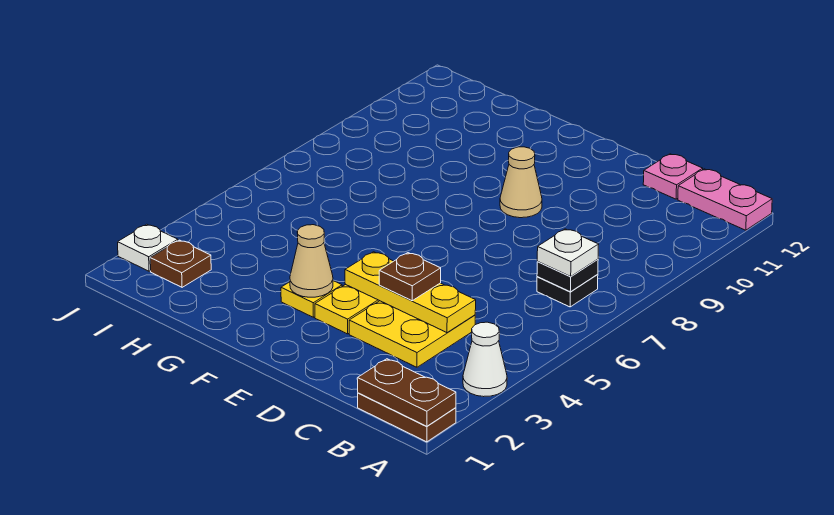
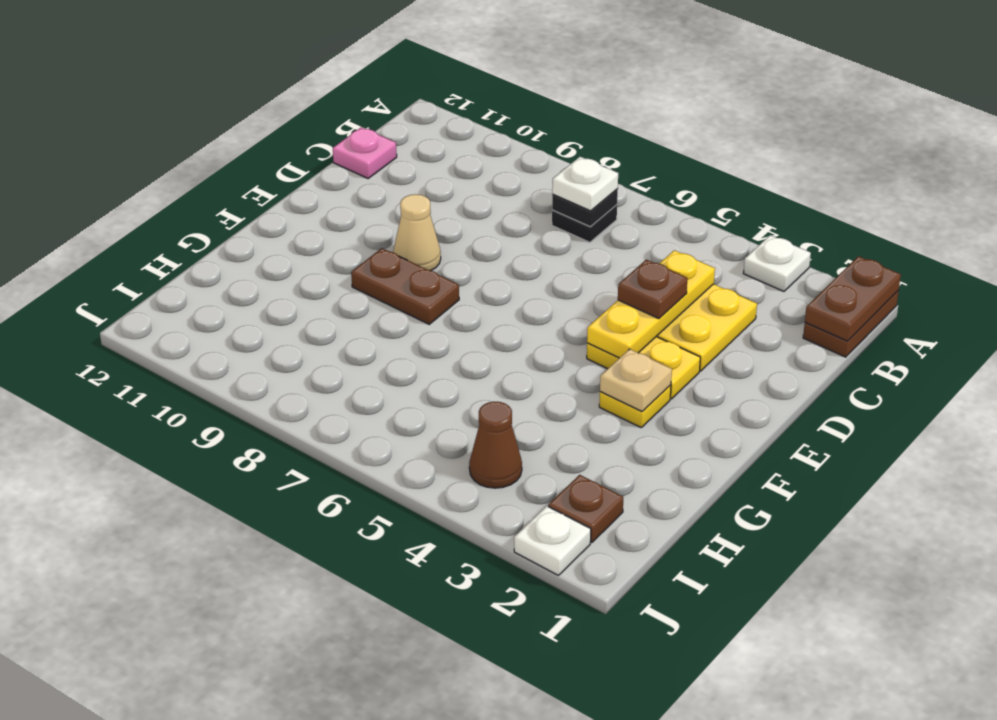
white cone A3 level 1 -> white plate A3 level 1
pink plate A12:B12 level 1 -> none
tan cone F3 level 2 -> tan plate F3 level 2
none -> brown plate F8:F9 level 1
none -> brown cone I4 level 1

